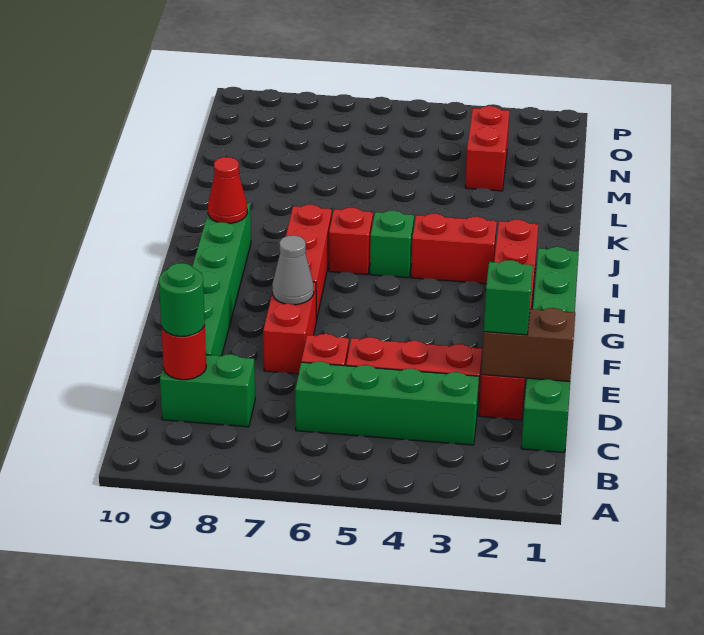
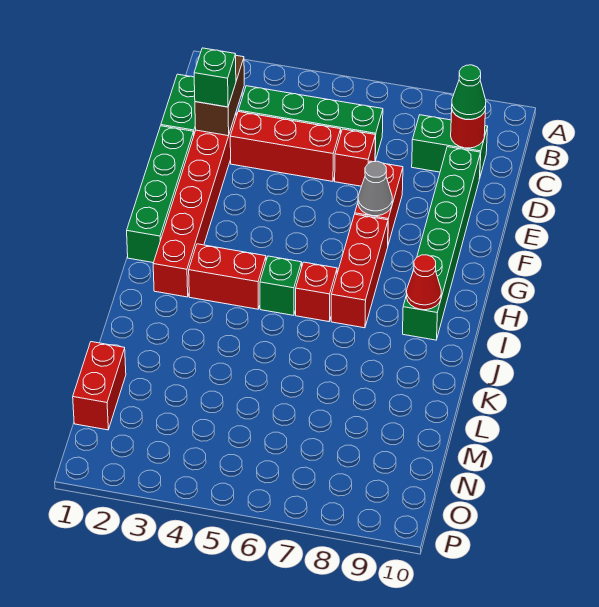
green round brick C9 level 3 -> green cone C9 level 3
brown brick D1:D2 level 2 -> brown brick C2:D2 level 2
red brick M3:N3 level 1 -> red brick M1:N1 level 1

